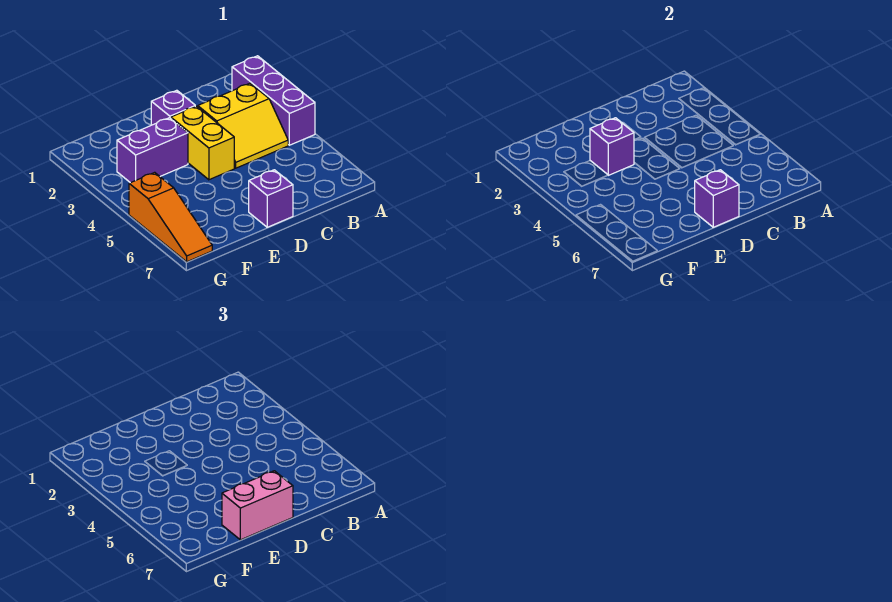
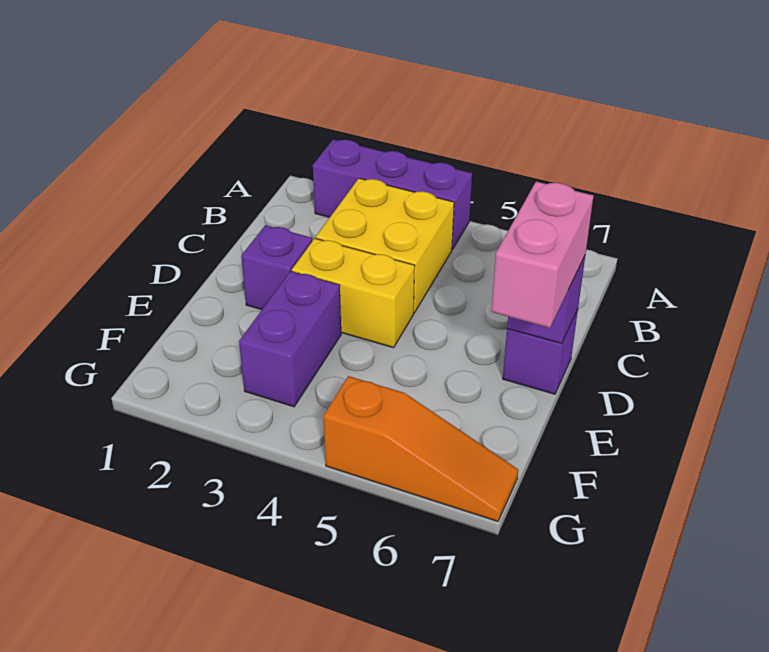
yellow slope B3:C4 level 1 top 3 -> yellow brick B3:C4 level 1
purple brick E3 level 2 -> none

